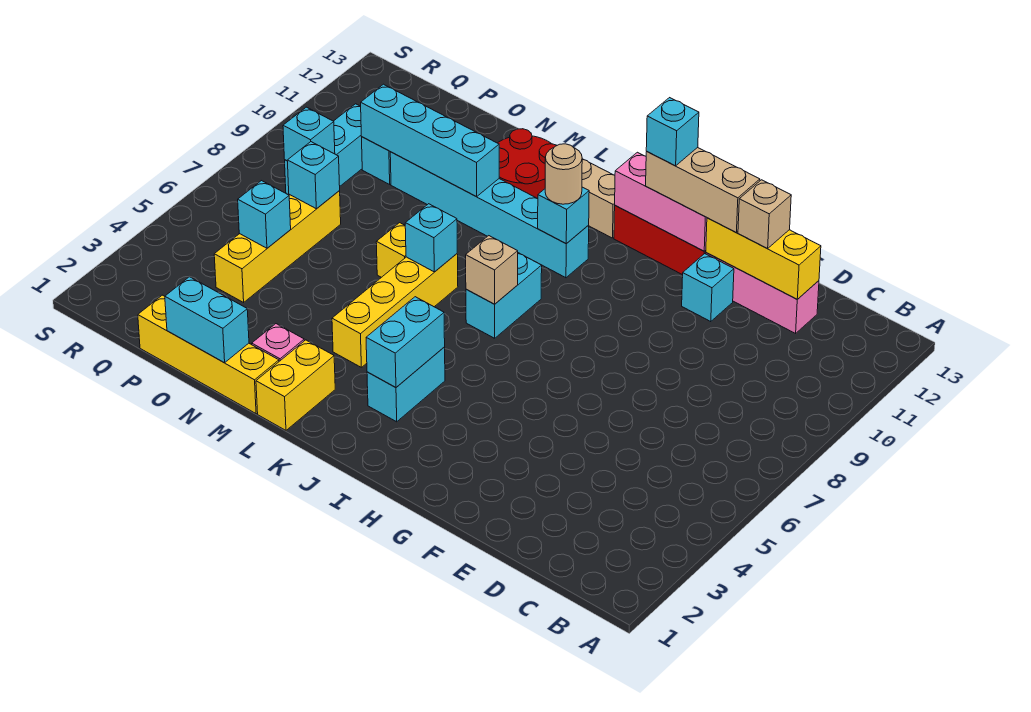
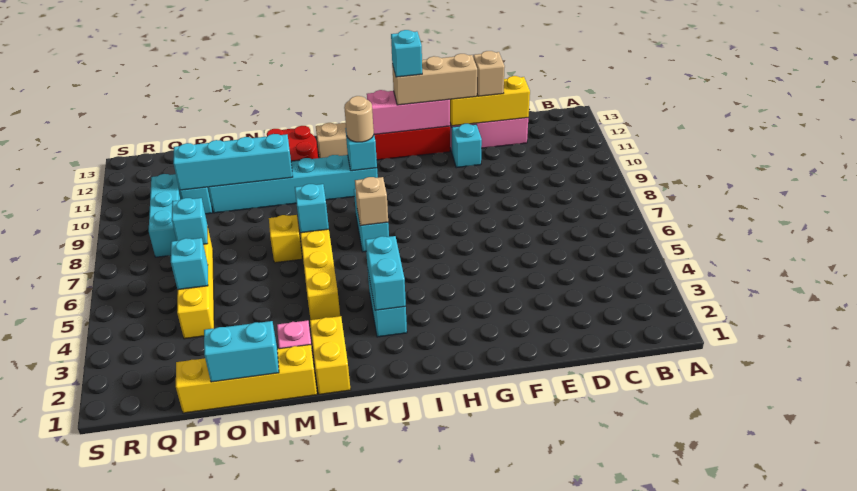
cyan brick Q8 level 2 -> none

